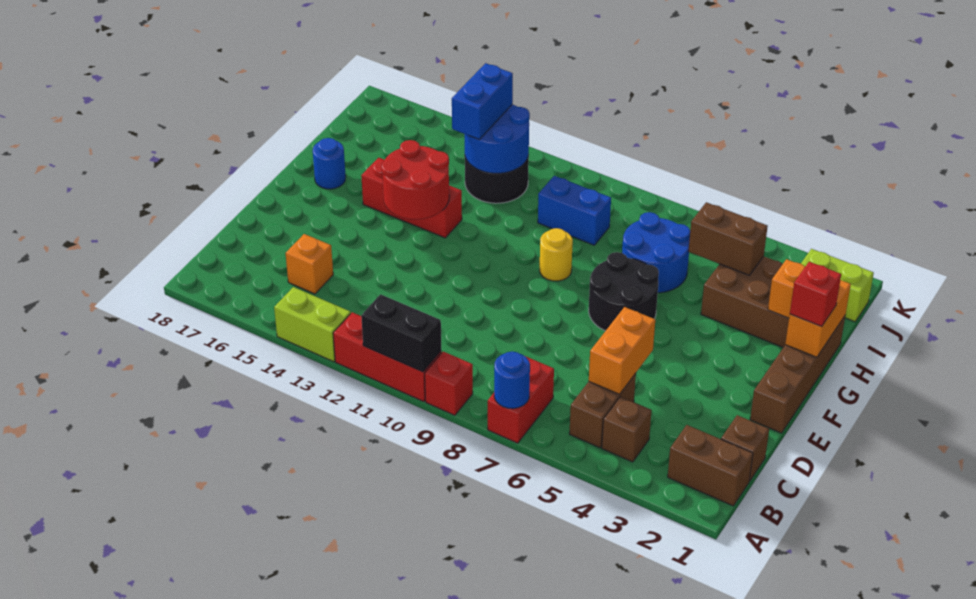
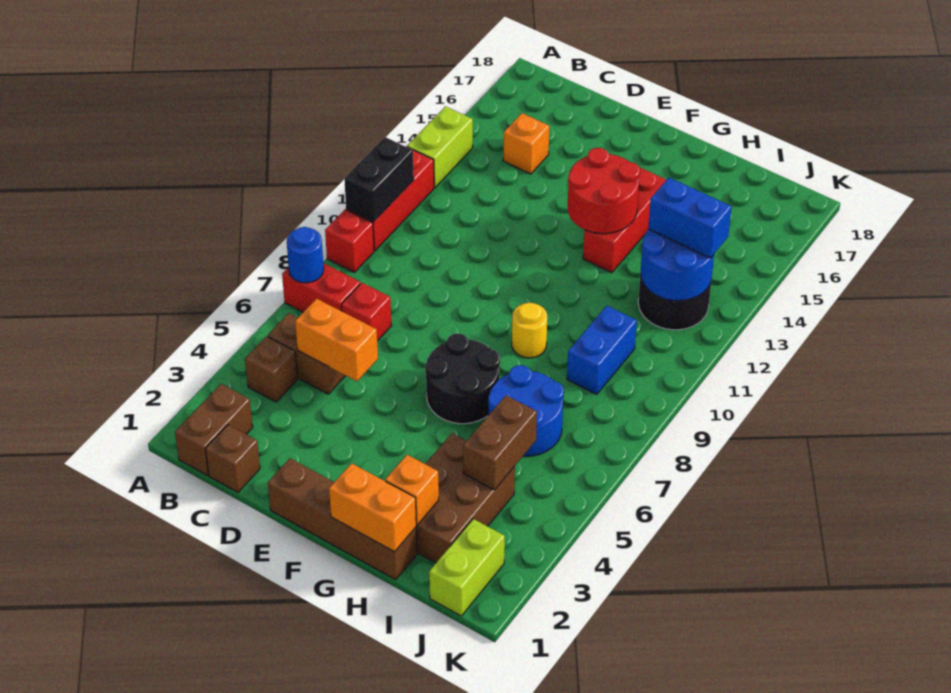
red brick G1 level 3 -> red brick C7 level 1
blue round brick G17 level 1 -> none

